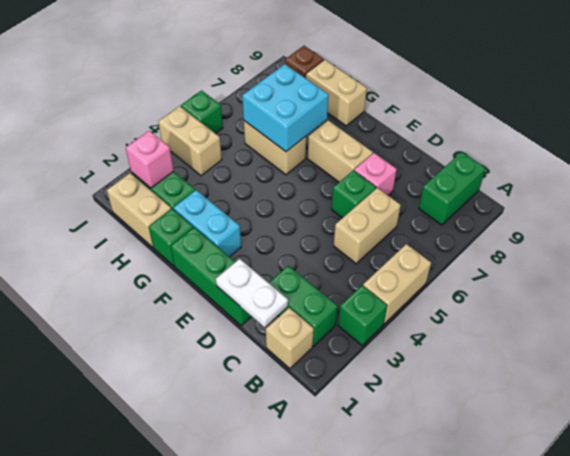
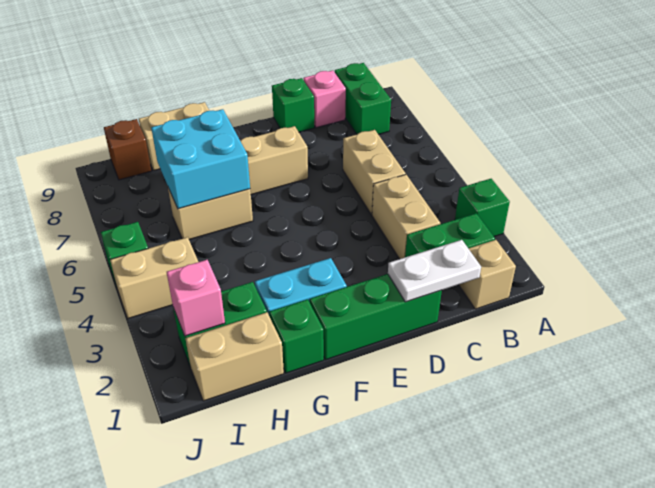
tan brick A4:A5 level 1 -> tan brick C3:C4 level 1
green brick D6 level 1 -> green brick D9 level 1
pink brick D7 level 1 -> pink brick C9 level 1

